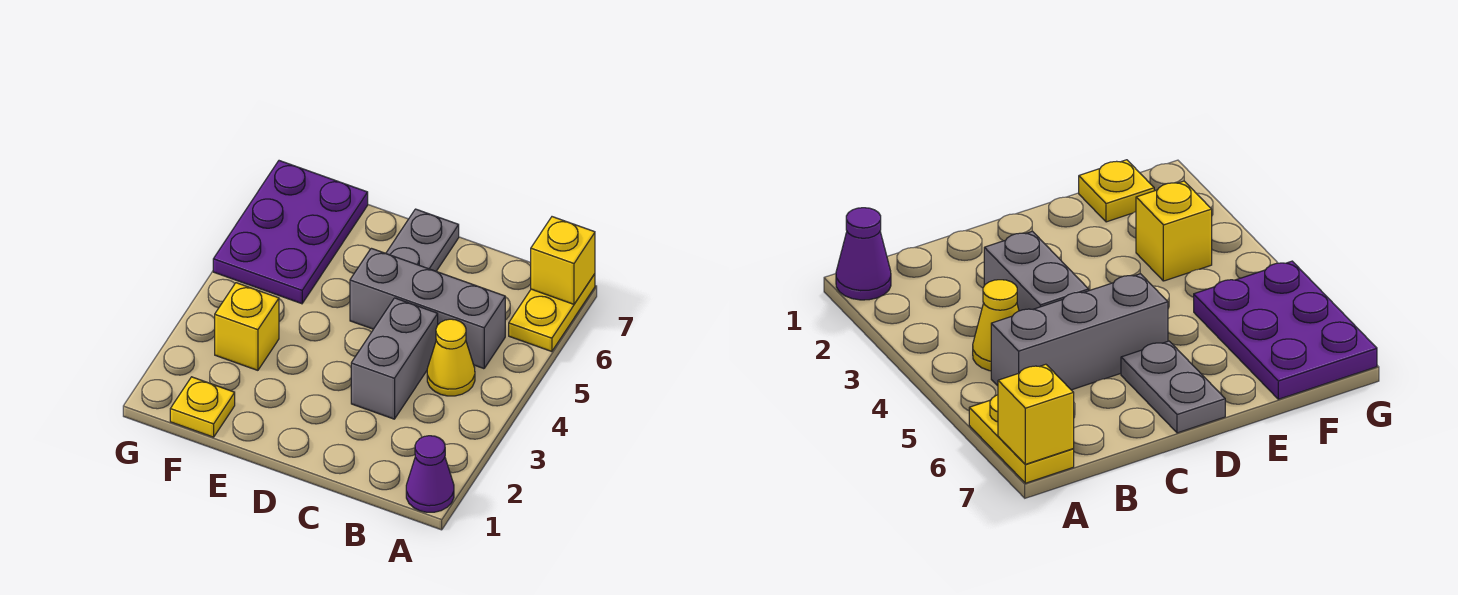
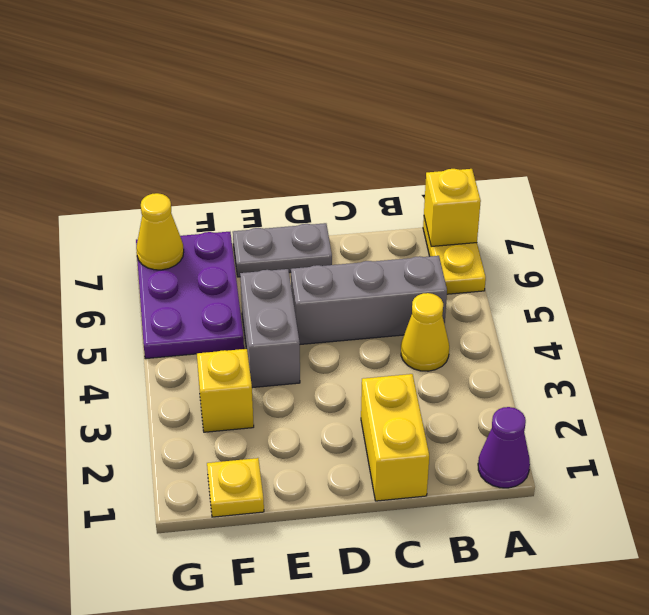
none -> yellow brick C1:C2 level 1
grey brick C3:C4 level 1 -> grey brick E4:E5 level 1
grey plate D6:D7 level 1 -> grey plate D7:E7 level 1
none -> yellow cone G7 level 2

